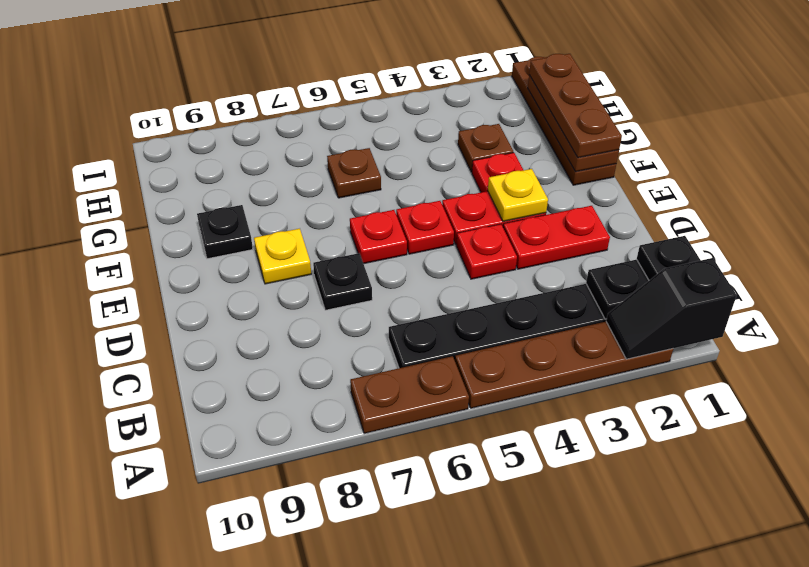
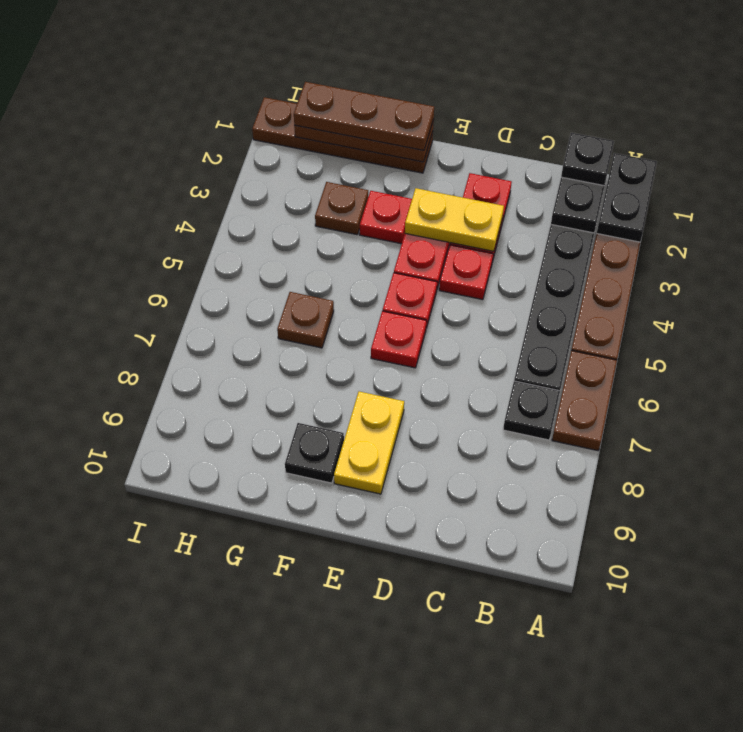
black slope A1:A2 level 2 top 1 -> black plate A1:A2 level 2
black plate D7 level 1 -> black plate B7 level 1
yellow plate E3 level 2 -> yellow plate D3:E3 level 2
yellow plate E8 level 1 -> yellow plate E8:E9 level 1

